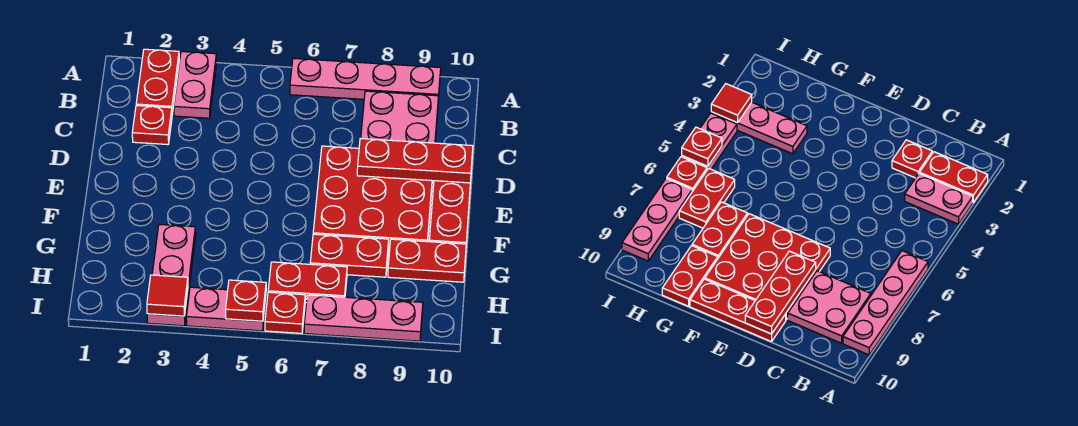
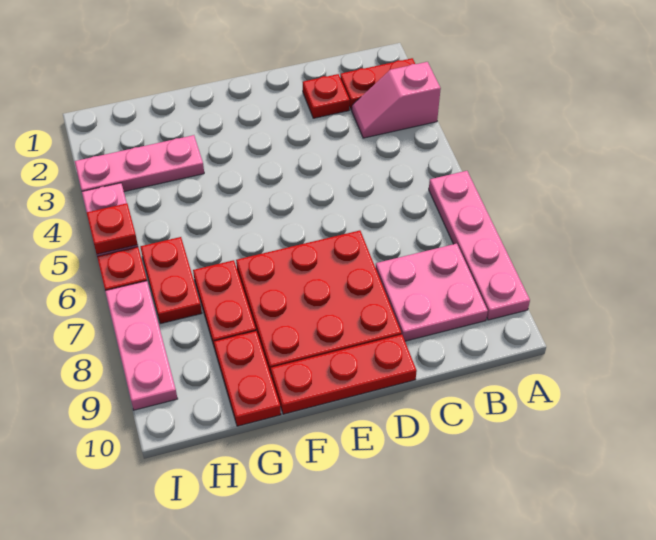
pink plate A3:B3 level 1 -> pink slope A3:B3 level 1 top A
red plate D8:D10 level 2 -> none
red tile I3 level 2 -> none

